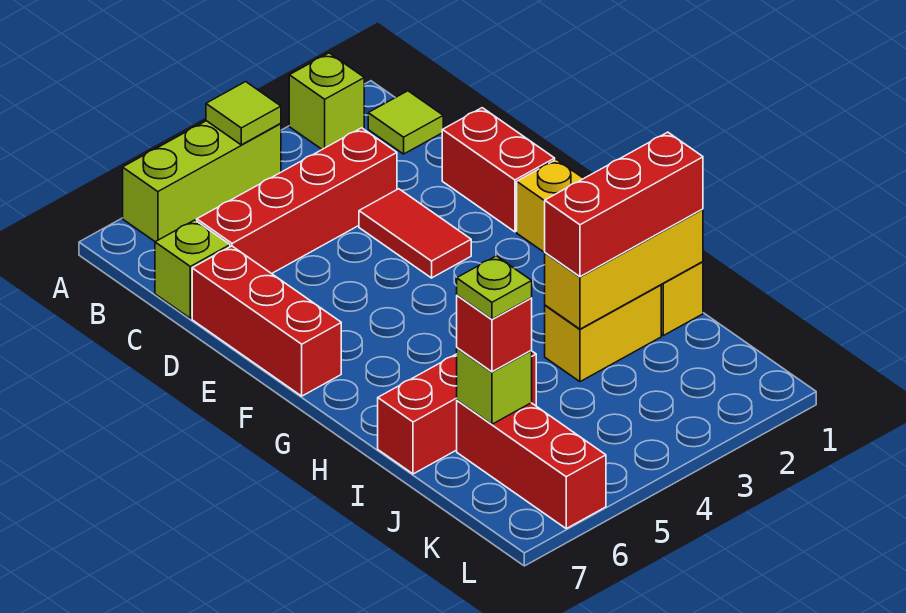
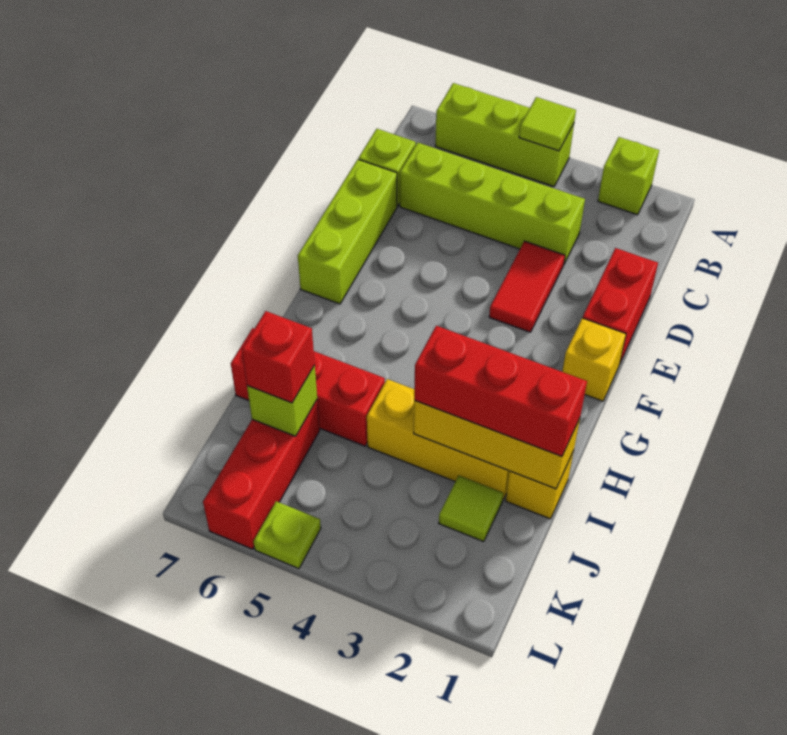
lime tile B1 level 1 -> lime tile J2 level 1
red brick C3:C6 level 1 -> lime brick C3:C6 level 1
red brick D7:F7 level 1 -> lime brick D7:F7 level 1
yellow brick I2:I3 level 1 -> yellow brick I2:I4 level 1
lime plate J6 level 4 -> lime plate L5 level 1

